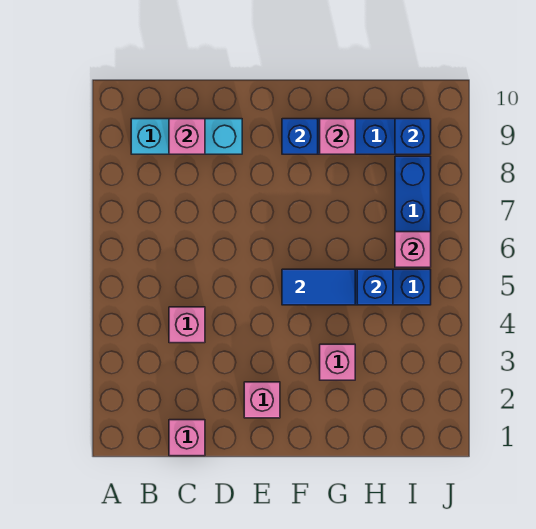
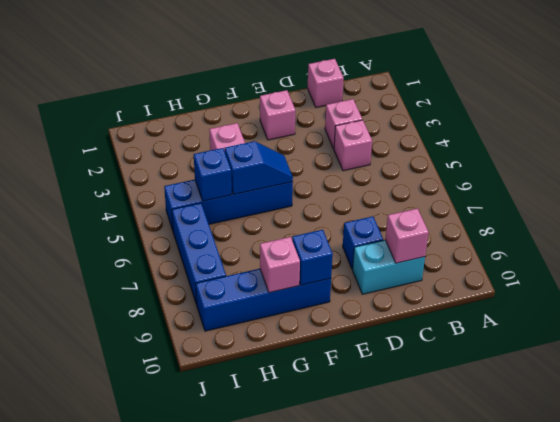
cyan brick B9:D9 level 1 -> cyan brick C9:D9 level 1
blue tile F5:G5 level 2 -> blue slope F5:G5 level 2 top G
pink brick I6 level 2 -> pink brick C3 level 1
blue brick I9 level 2 -> blue brick D8 level 1

